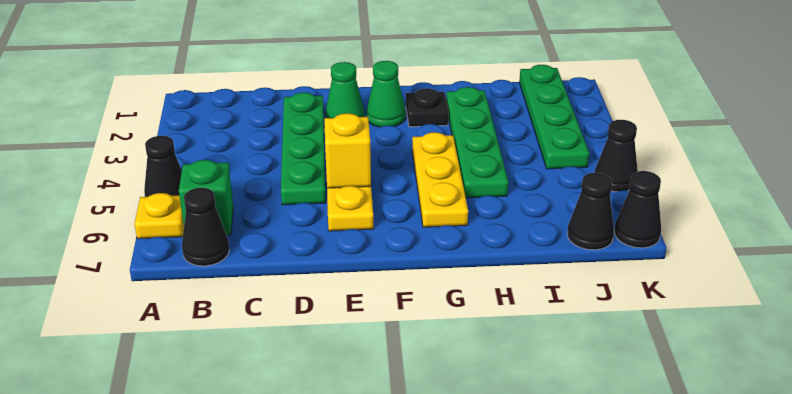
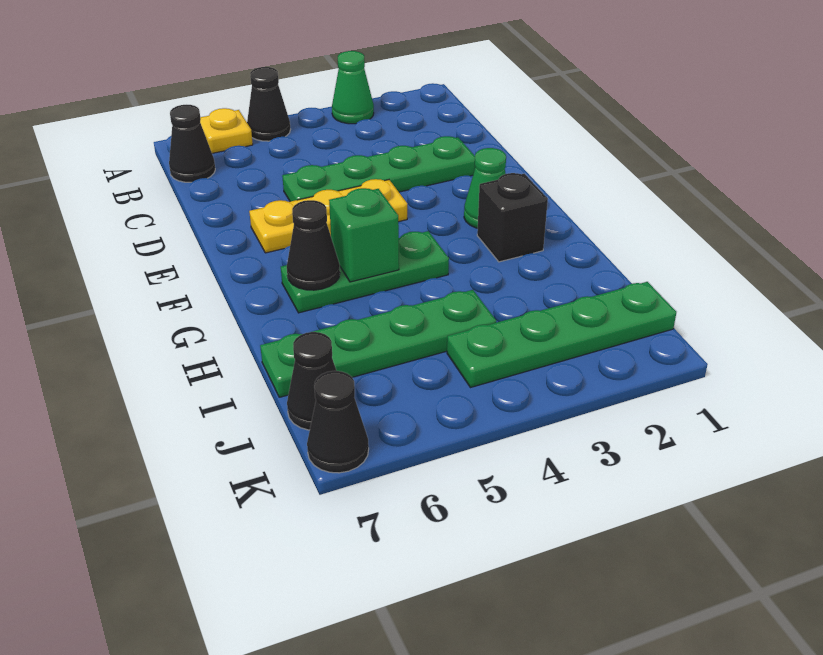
green brick B6 level 1 -> green brick G5 level 2
green cone E2 level 1 -> green cone A3 level 1
yellow brick E5 level 2 -> none
black plate G2 level 1 -> black brick G2 level 1
yellow plate G4:G6 level 1 -> green plate G4:G6 level 1
green plate H2:H5 level 1 -> green plate I4:I7 level 1
black cone K5 level 1 -> black cone G6 level 2

